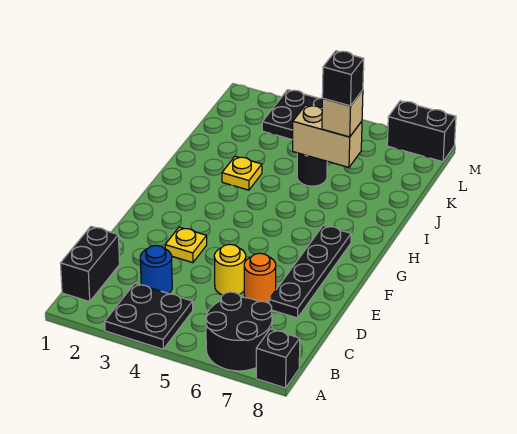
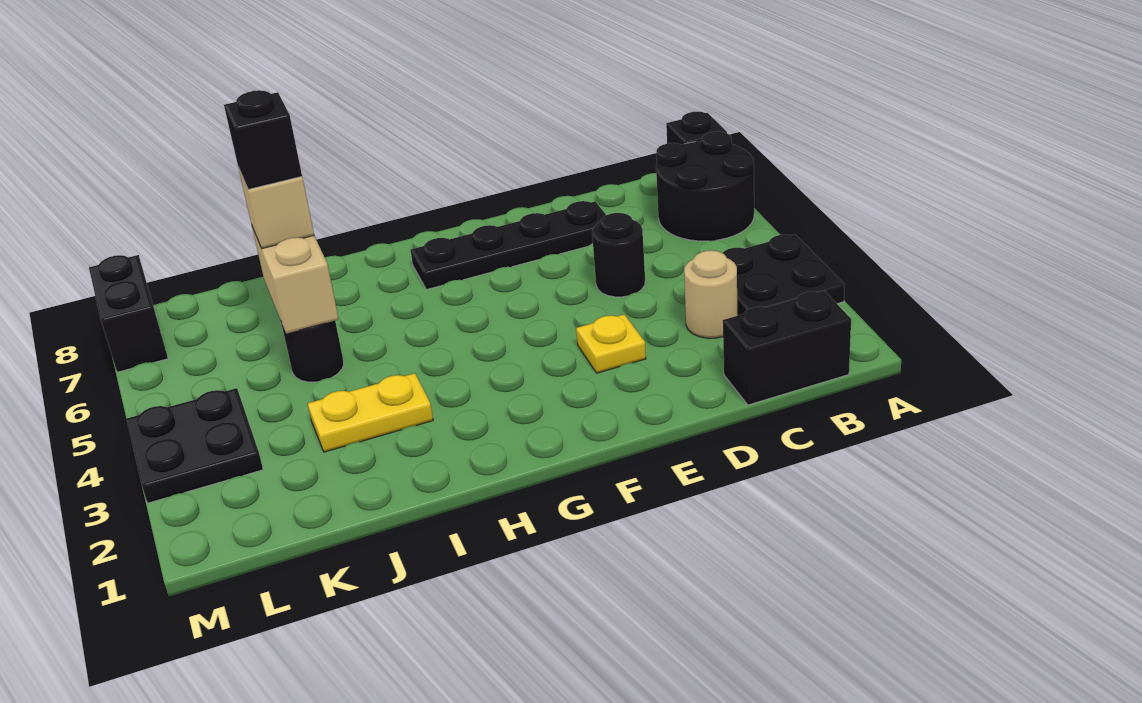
blue round brick C3 level 1 -> tan round brick C3 level 1
yellow round brick D5 level 1 -> black round brick D5 level 1
orange round brick D6 level 1 -> none
yellow plate I3 level 1 -> yellow plate I3:J3 level 1

